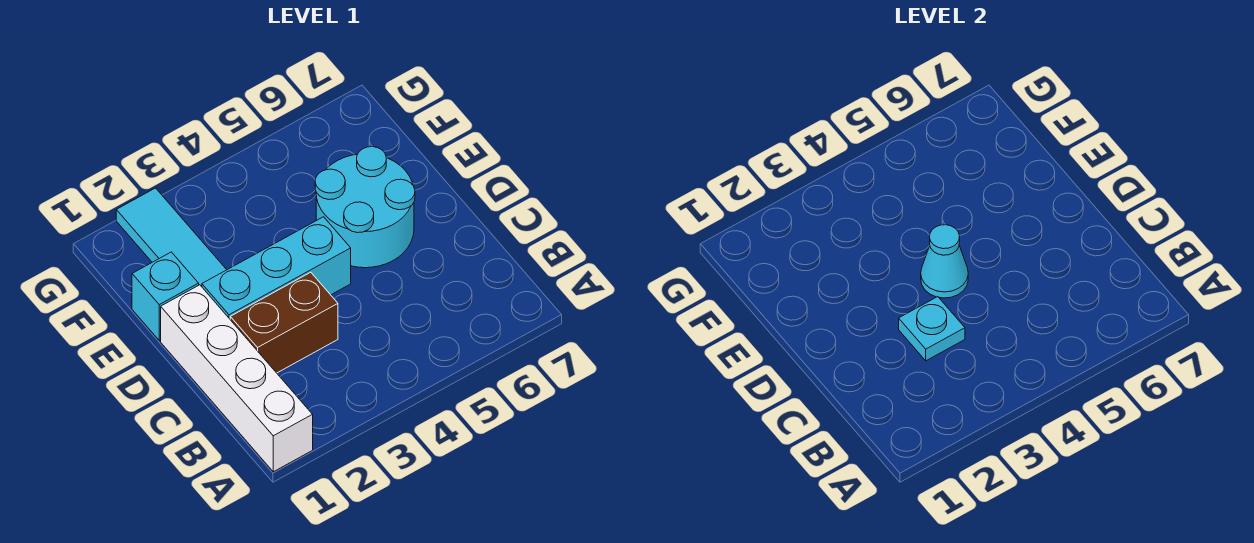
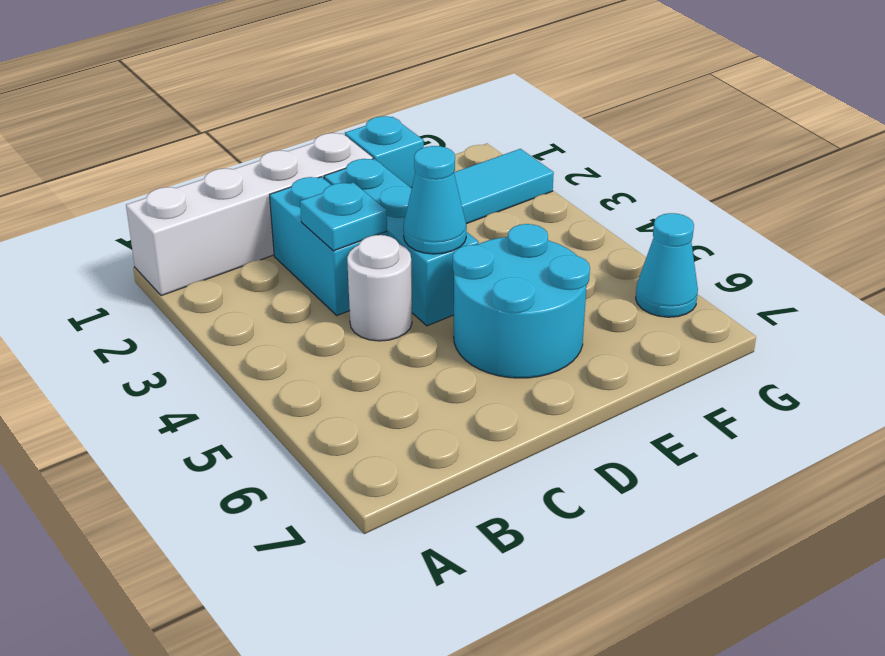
brown brick C2:C3 level 1 -> cyan brick C2:C3 level 1
none -> white round brick C4 level 1
none -> cyan cone G6 level 1

